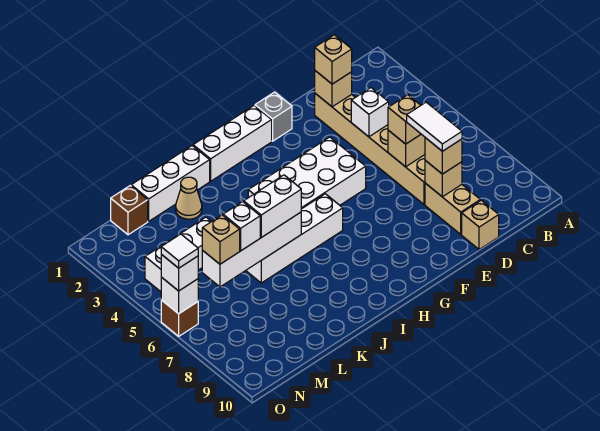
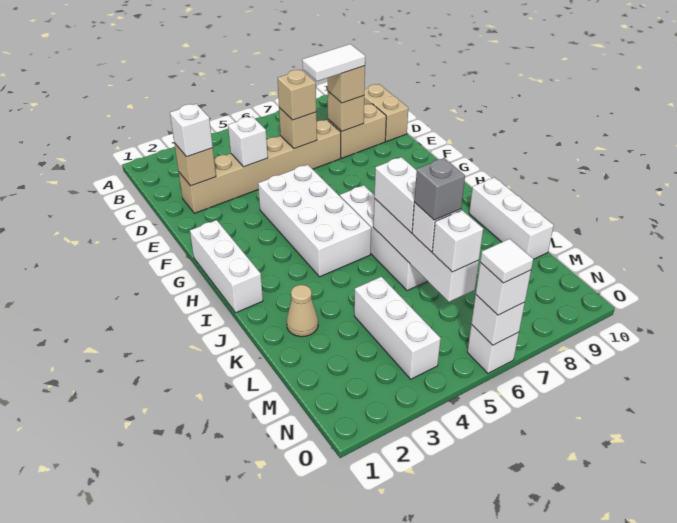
tan brick D2 level 3 -> white brick D2 level 3
tan brick D10 level 1 -> tan brick C10:D10 level 1
grey brick F1 level 1 -> grey brick L6 level 4
white brick J1:L1 level 1 -> white brick J10:L10 level 1
brown brick M1 level 1 -> none
tan brick M6 level 3 -> white brick M6 level 3
brown brick O6 level 1 -> white brick O6 level 1

